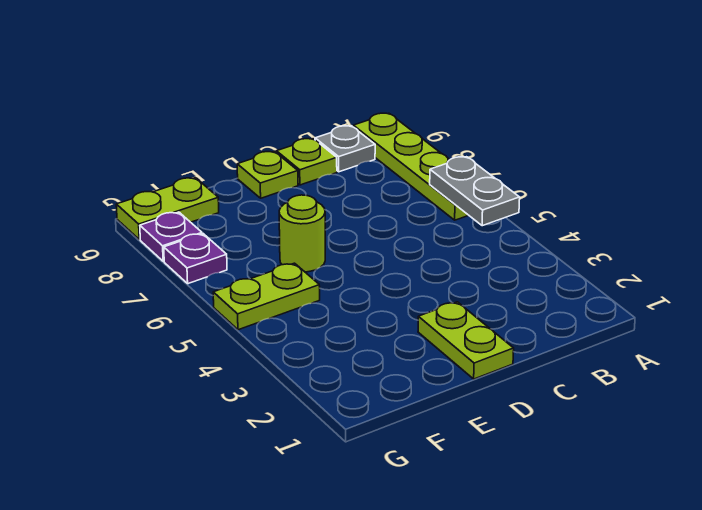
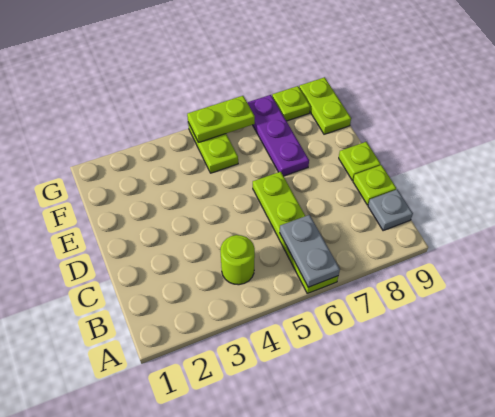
grey plate A5:A6 level 2 -> grey plate A6:B6 level 2
lime plate A6:A9 level 1 -> lime plate A6:D6 level 1
lime plate D1:D2 level 1 -> lime plate G5:G6 level 2
lime round brick E6 level 1 -> lime round brick B4 level 1
purple plate G7 level 1 -> purple plate E7:G7 level 1
purple plate G8 level 1 -> lime plate G8 level 1

